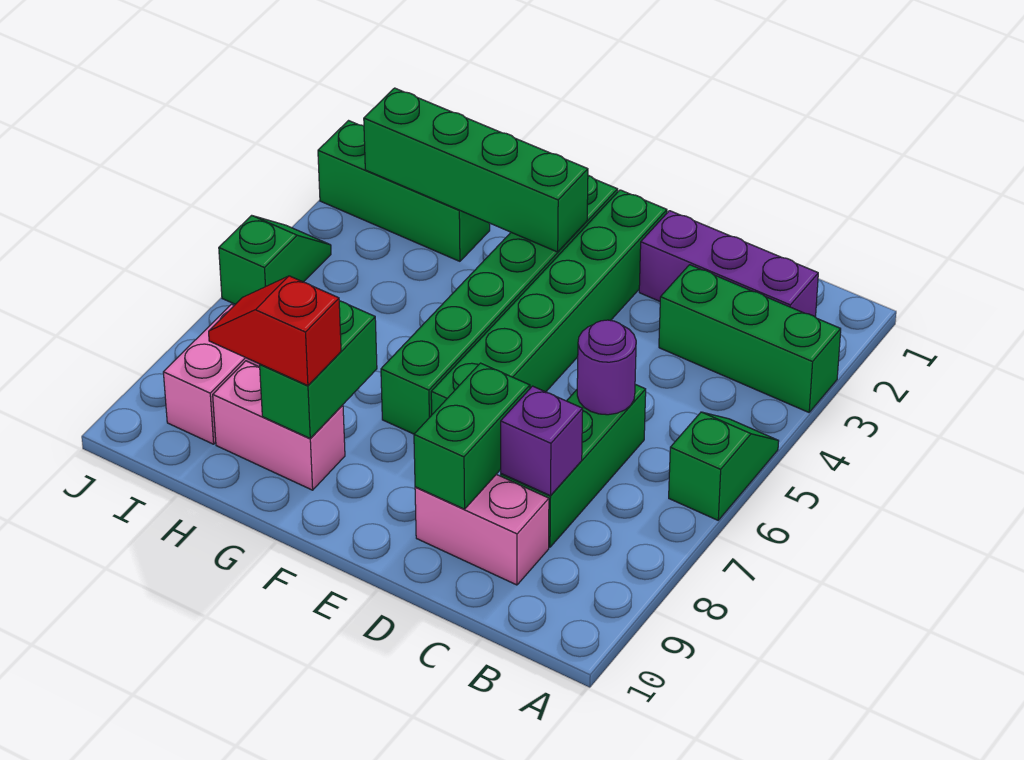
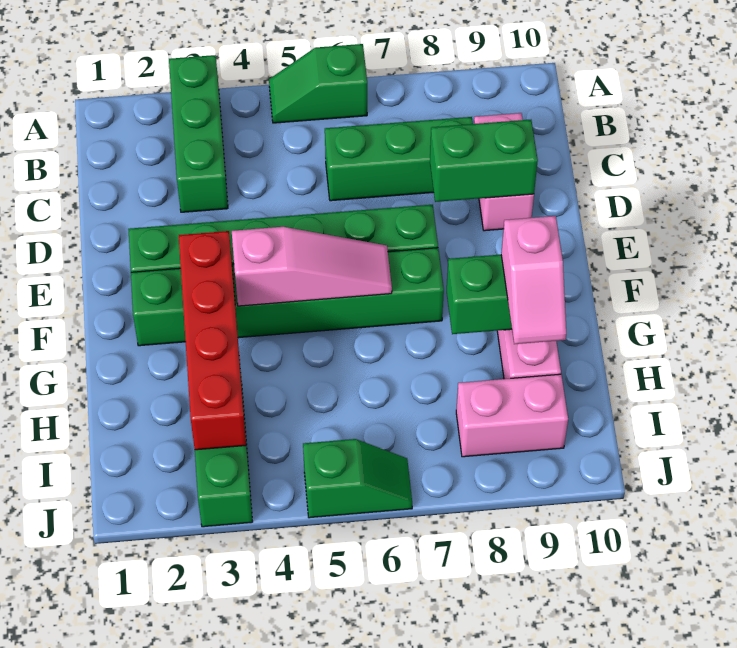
purple brick B2:D2 level 1 -> none
purple round brick C6 level 2 -> none
purple brick C8 level 2 -> none
green brick F3:I3 level 2 -> red brick F3:I3 level 2
none -> pink slope F4:F6 level 2 top 4
red slope G9:H9 level 3 top G -> pink slope G9:H9 level 3 top G
green slope J5:J6 level 1 top 6 -> green slope J5:J6 level 1 top 5

